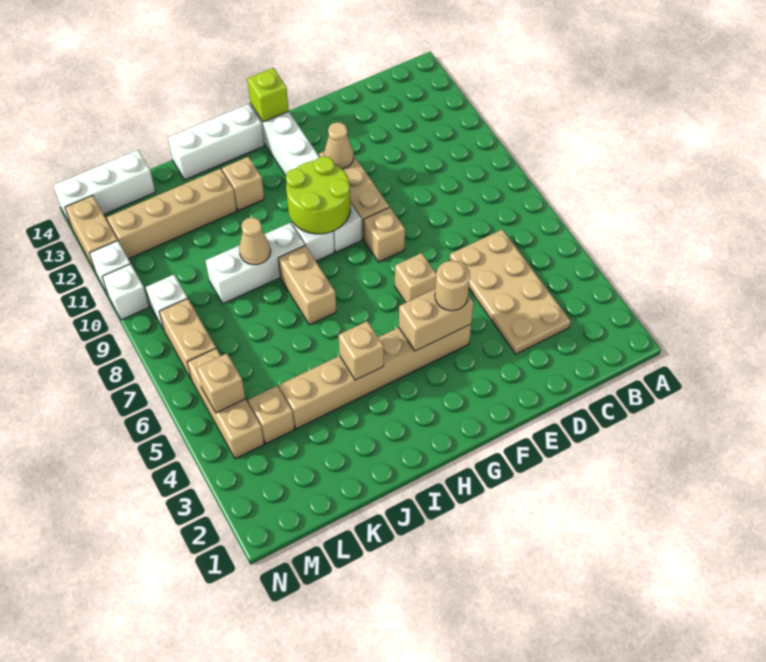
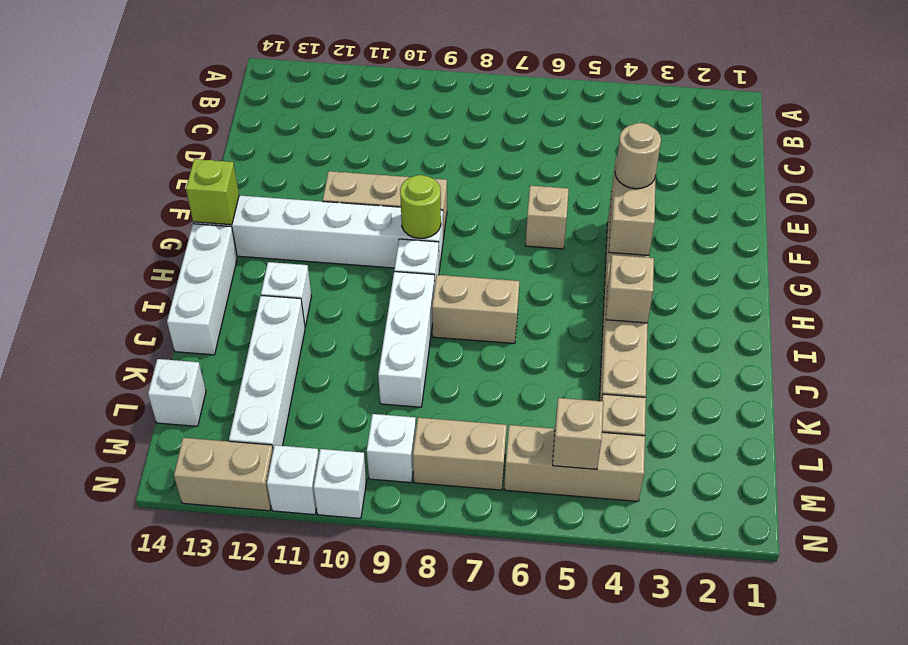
tan plate C3:D6 level 1 -> none
tan brick F8 level 1 -> none
tan cone F11 level 2 -> none
lime round brick G9:H10 level 2 -> lime round brick G9 level 2
tan brick I12 level 1 -> white brick I12 level 1
tan cone J9 level 2 -> none
tan brick J12:M12 level 1 -> white brick J12:M12 level 1
white brick L14:N14 level 1 -> white brick L14 level 1

